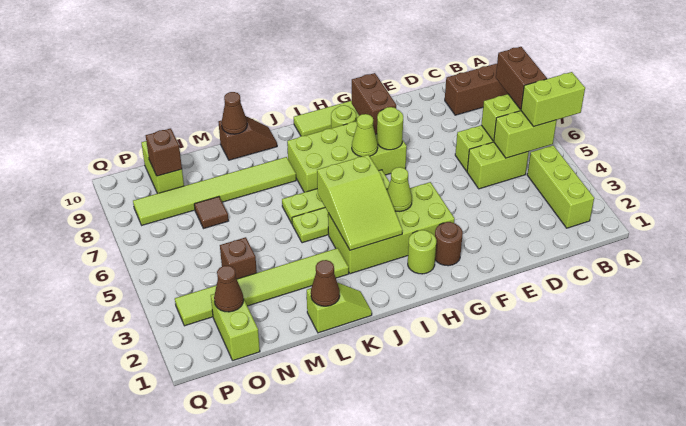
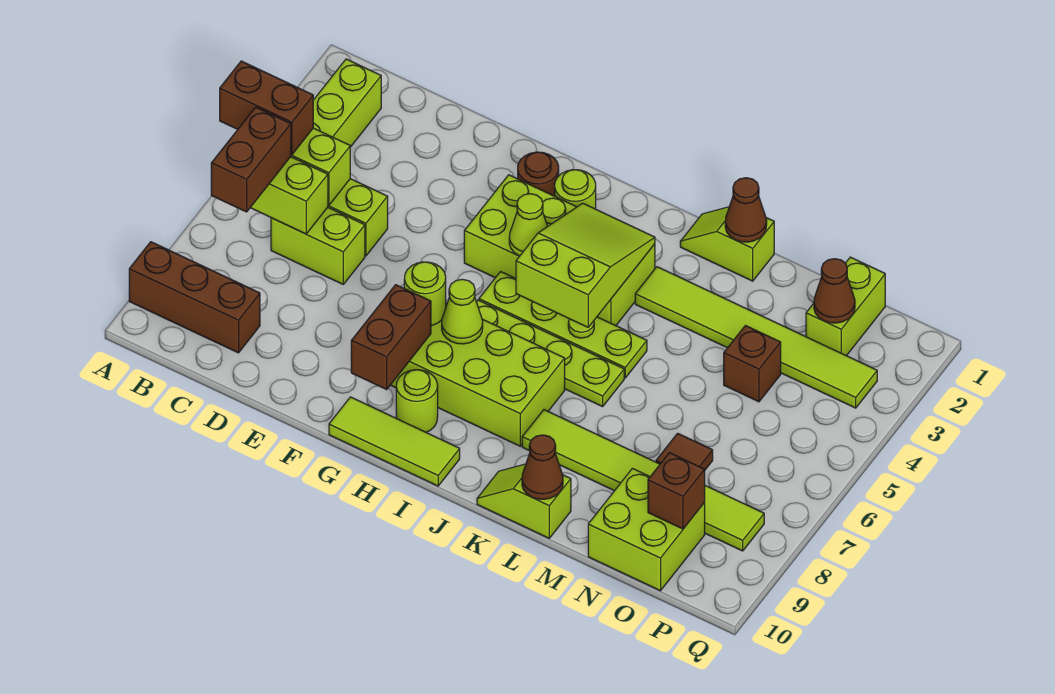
lime brick A5:B5 level 3 -> brown brick A5:B5 level 3
brown slope K10:L10 level 1 top L -> lime slope K10:L10 level 1 top L
lime brick O9:O10 level 1 -> lime brick N9:O10 level 1

